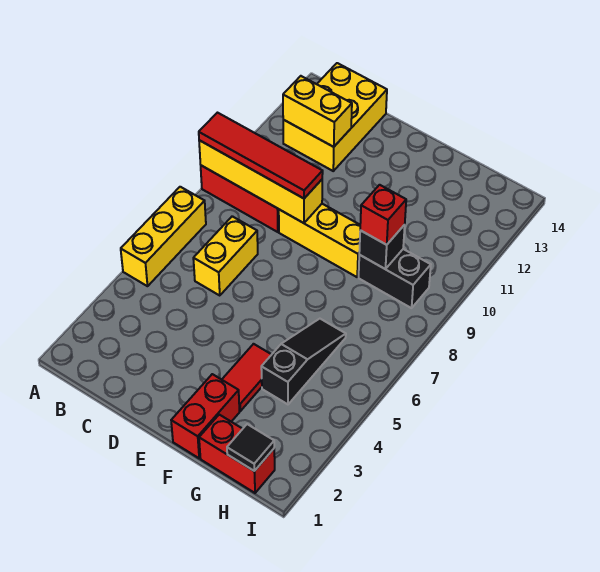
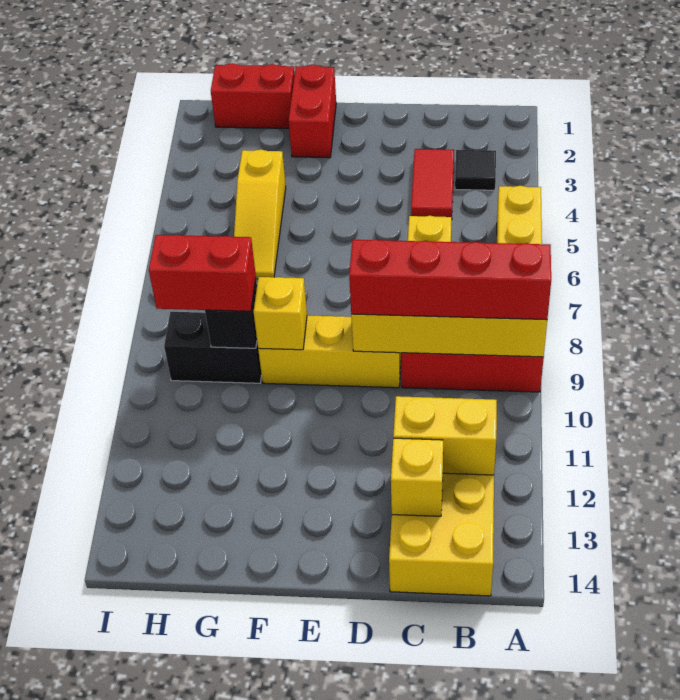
red tile A9:D9 level 3 -> red brick A9:D9 level 3
none -> yellow brick C13 level 2
red tile F3:F4 level 1 -> red tile C3:C4 level 1
none -> yellow brick F9 level 2
black slope G4:G6 level 1 top 4 -> yellow slope G4:G6 level 1 top 4
red brick G9 level 3 -> red brick G9:H9 level 3
black tile H1 level 2 -> black tile B3 level 1

